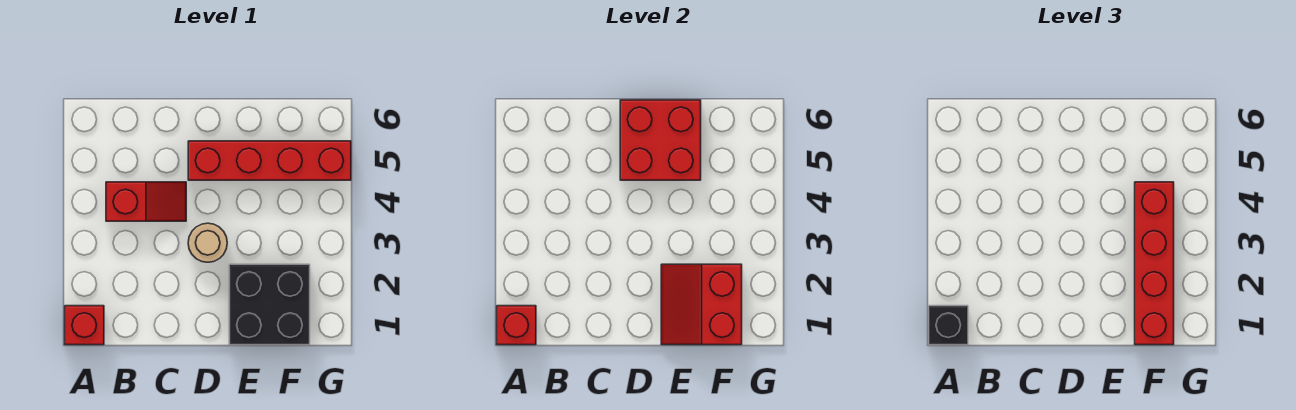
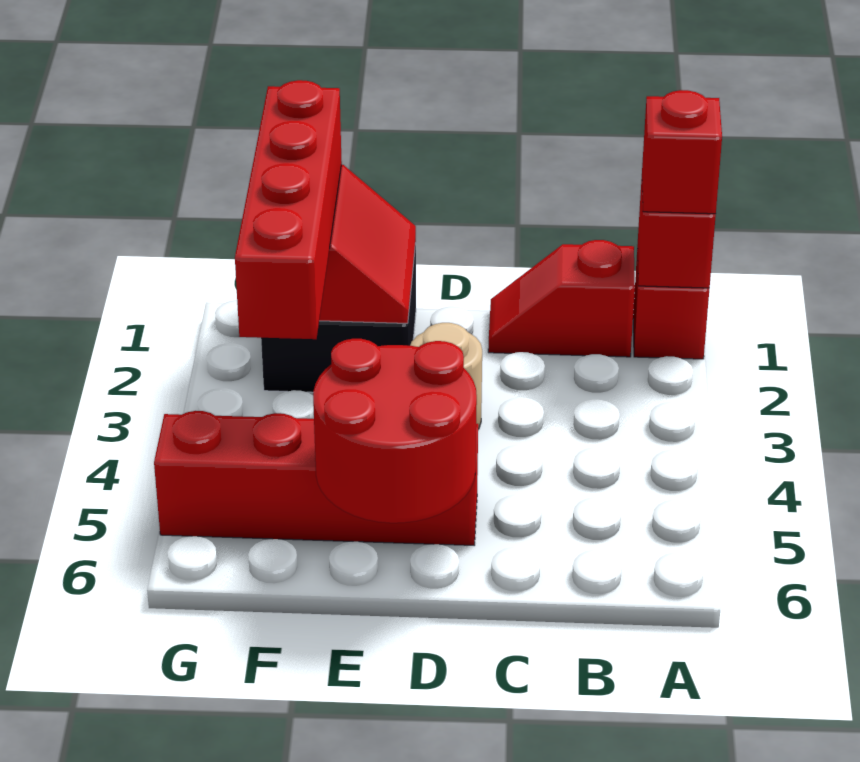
black brick A1 level 3 -> red brick A1 level 3
red slope B4:C4 level 1 top B -> red slope B1:C1 level 1 top B
red brick D5:E6 level 2 -> red round brick D5:E6 level 2

